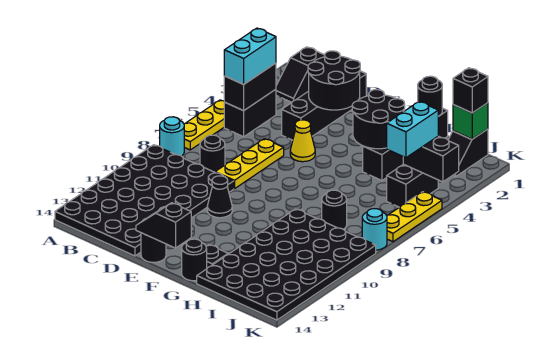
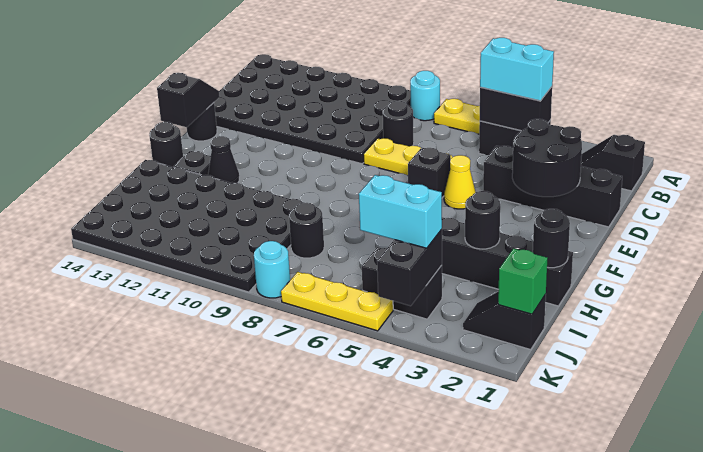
black cone E10 level 1 -> black cone G12 level 1
black round brick G3:H4 level 2 -> black round brick H3 level 2
black brick J1 level 3 -> black brick E6 level 1

